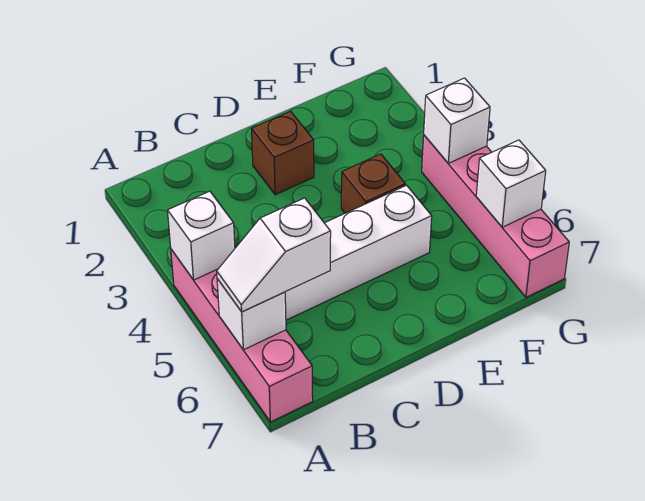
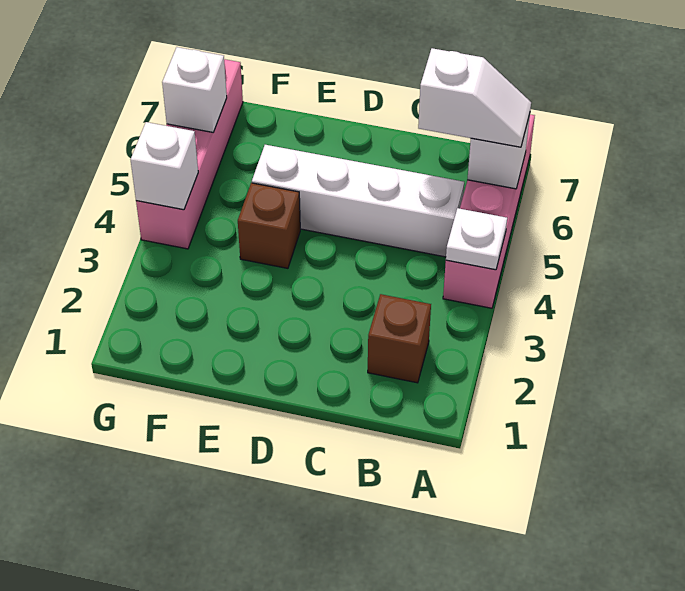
white brick A4 level 2 -> white plate A4 level 2
brown brick D2 level 1 -> brown brick B2 level 1

